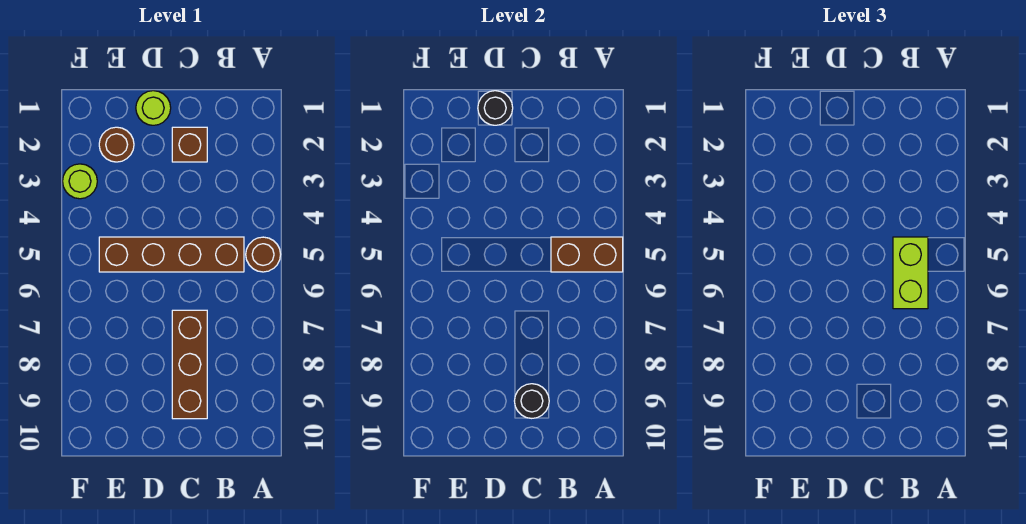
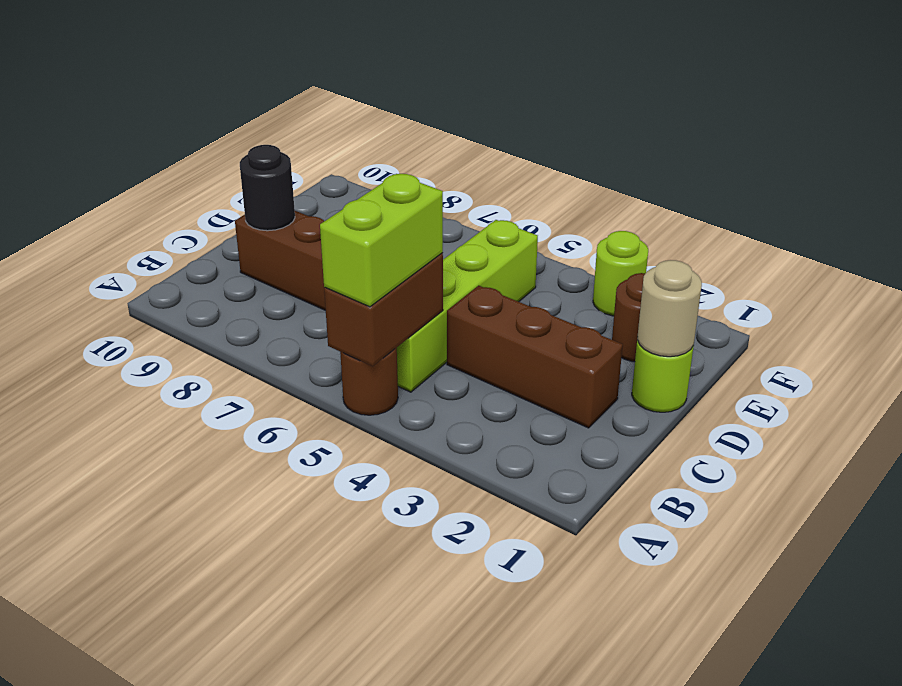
brown brick B5:E5 level 1 -> lime brick B5:E5 level 1
lime brick B5:B6 level 3 -> lime brick A5:B5 level 3
brown brick C2 level 1 -> brown brick C2:C4 level 1
black round brick D1 level 2 -> tan round brick D1 level 2

